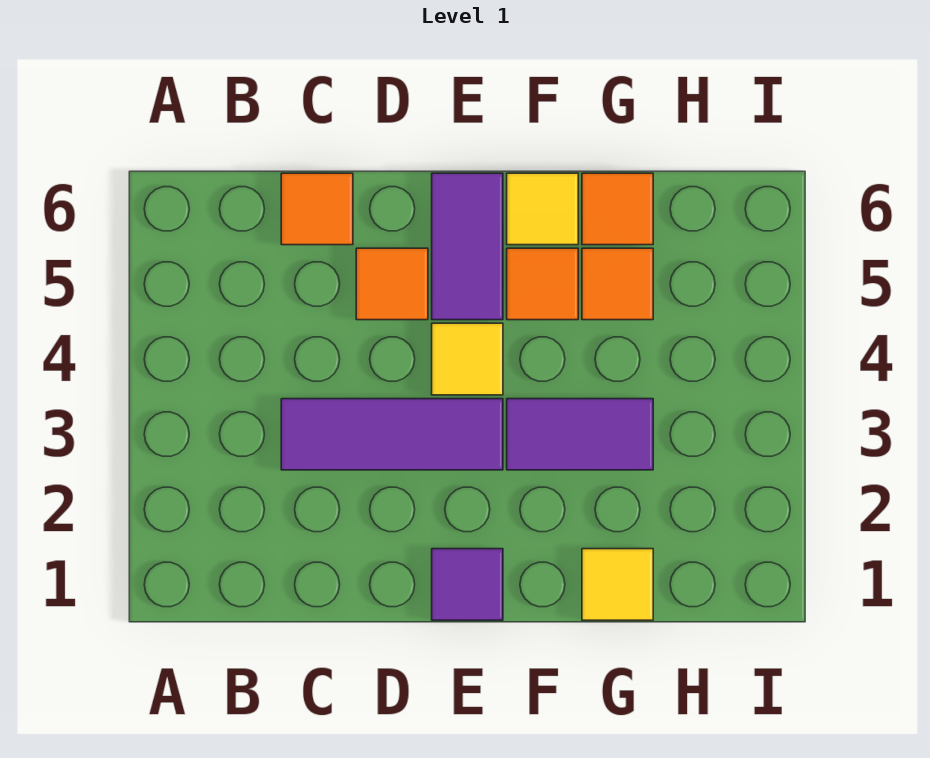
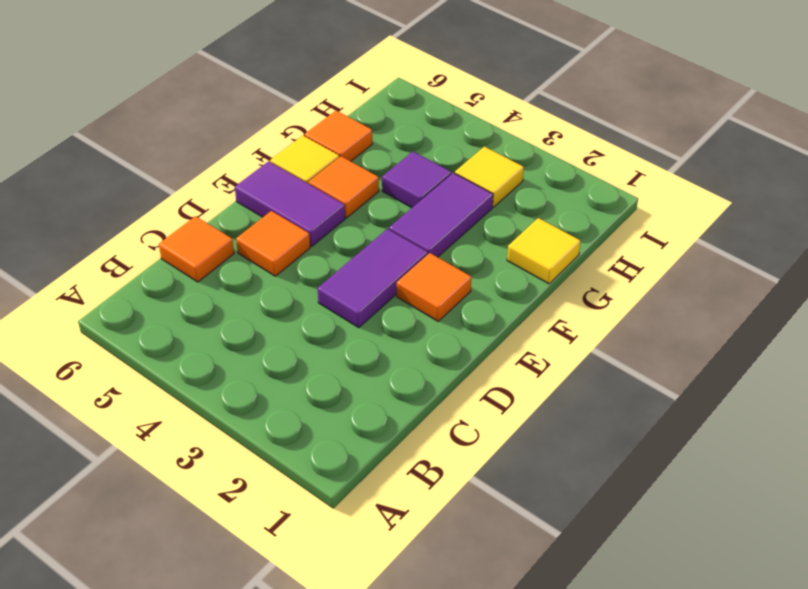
purple tile C3:E3 level 1 -> purple tile D3:E3 level 1
purple tile E1 level 1 -> purple tile G4 level 1
yellow tile E4 level 1 -> yellow tile H3 level 1
orange tile G5 level 1 -> orange tile E2 level 1

